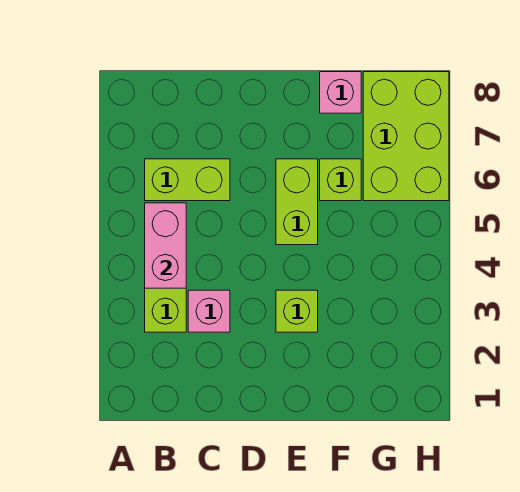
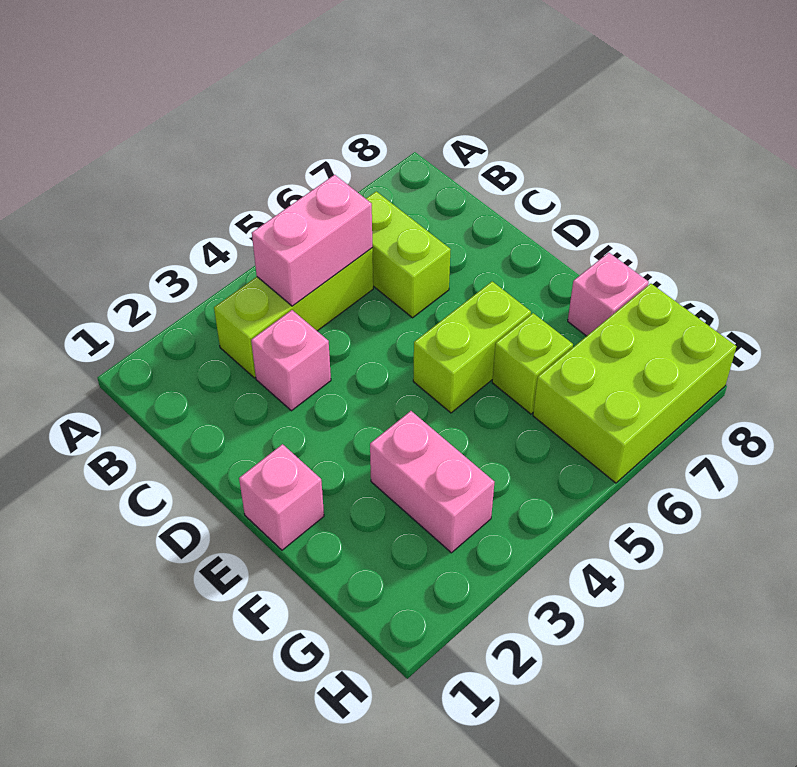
none -> pink brick E1 level 1
lime brick E3 level 1 -> none
none -> pink brick F3:G3 level 1

